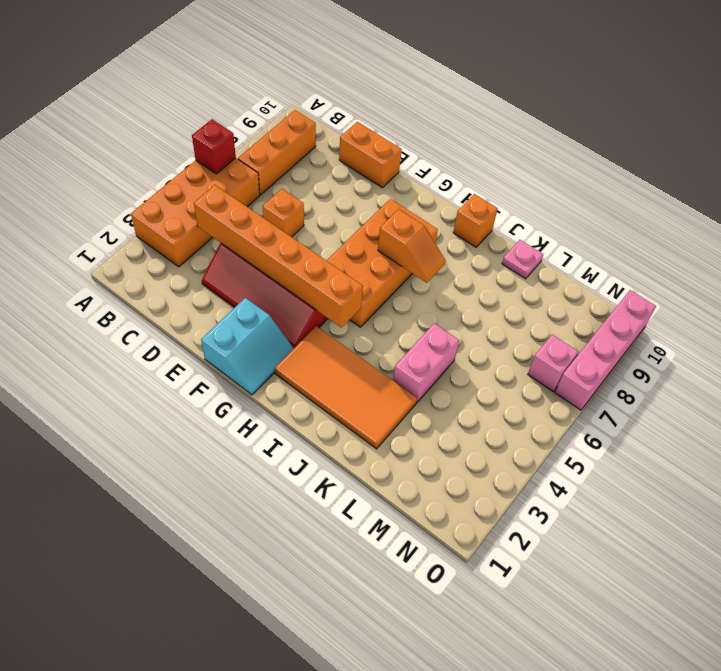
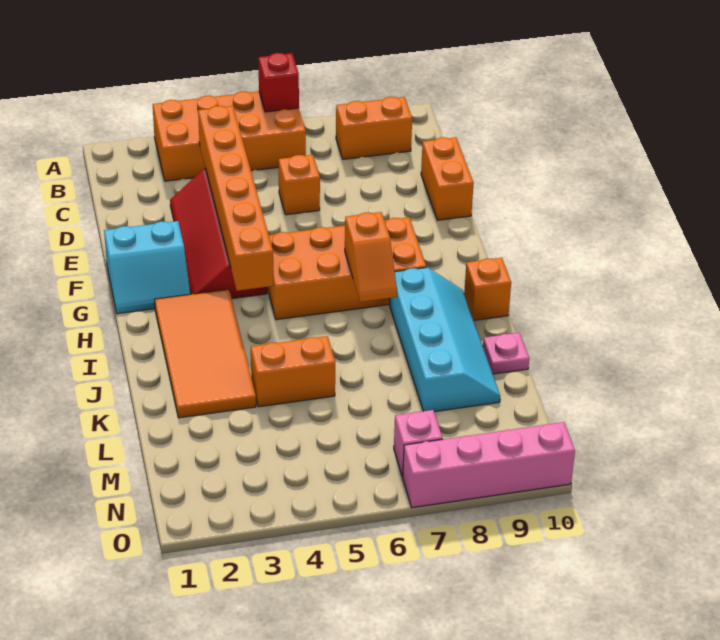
orange brick B7:B9 level 1 -> orange brick B8:B9 level 1
none -> cyan slope I8:L9 level 1 top 8
pink brick K4:K5 level 1 -> orange brick K4:K5 level 1

